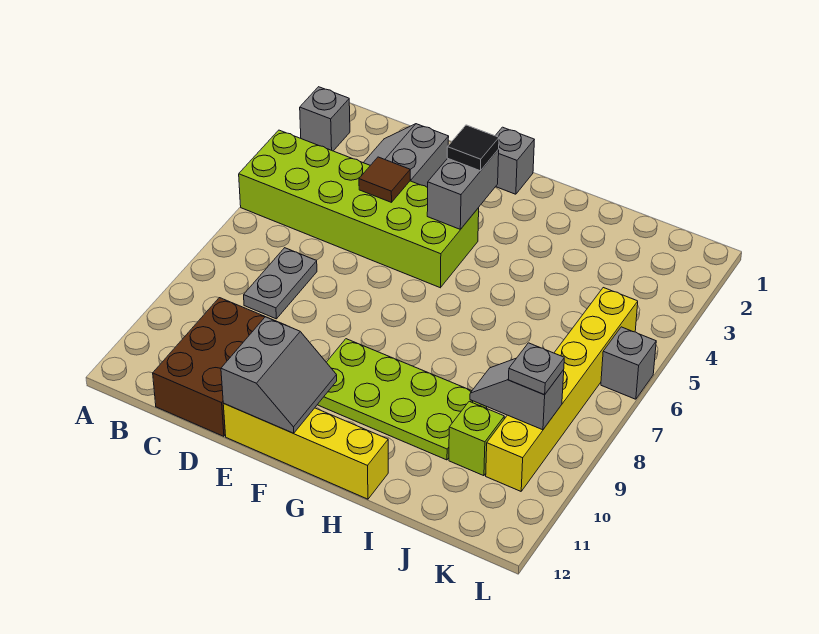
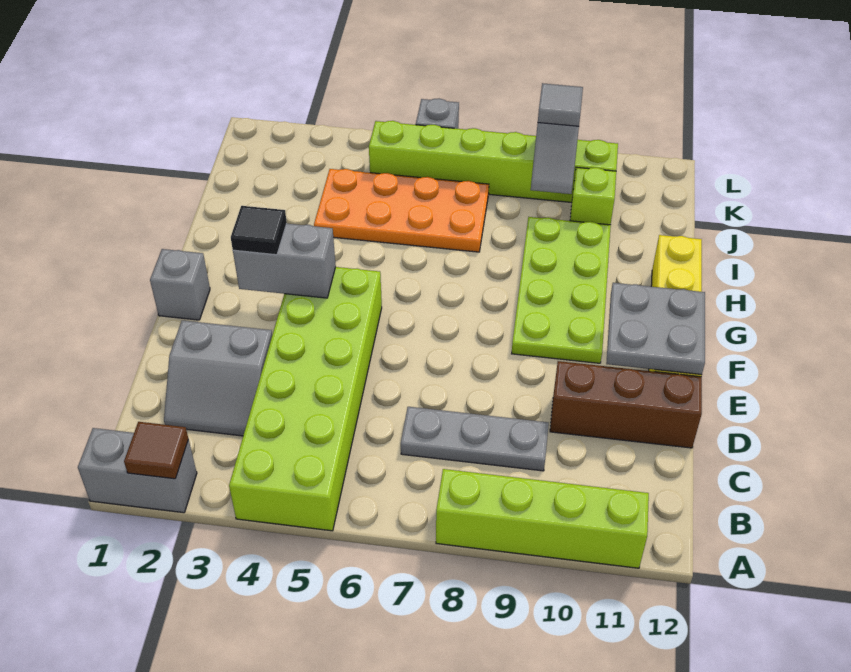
grey brick A2 level 1 -> grey brick A1:A2 level 1
none -> lime brick A8:A11 level 1
grey plate C7:C8 level 1 -> grey plate C7:C9 level 1
brown brick C10:D12 level 1 -> brown brick D10:D12 level 1
brown tile D4 level 2 -> brown tile A2 level 2
grey slope E11:F12 level 2 top E -> grey plate E11:F12 level 2
none -> orange plate I4:J7 level 1
yellow brick K5:K10 level 1 -> lime brick K5:K10 level 1
grey plate K9 level 3 -> grey tile K9 level 3

